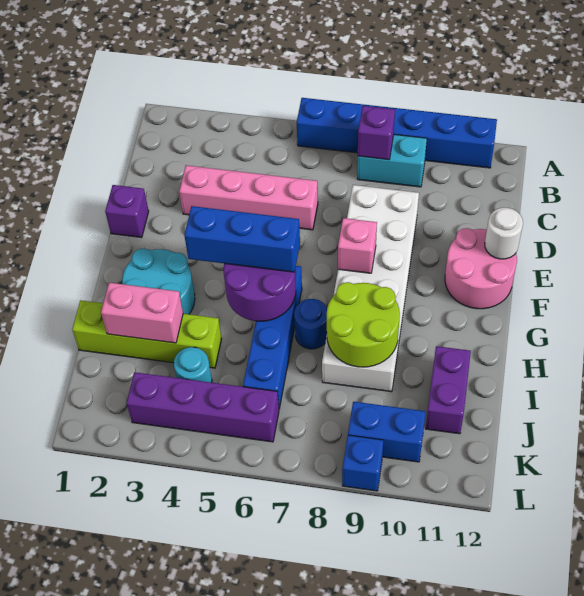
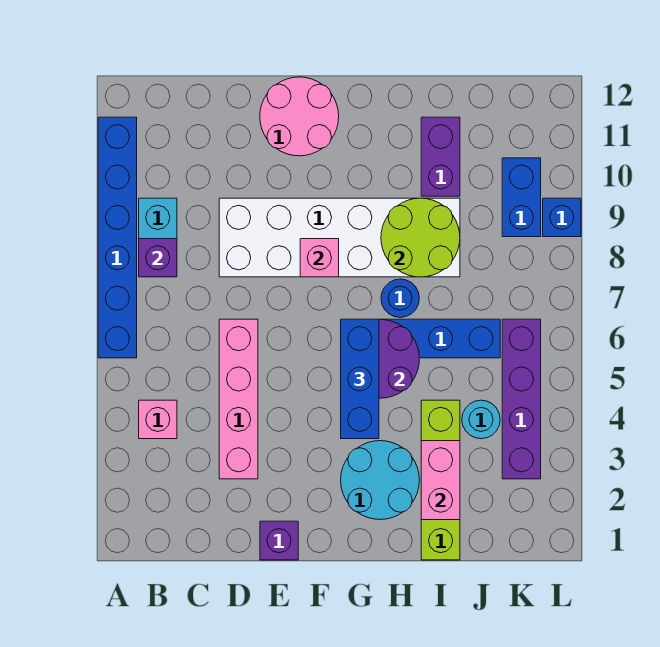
none -> pink brick B4 level 1
white round brick E12 level 2 -> none
purple brick I11:J11 level 1 -> purple brick I10:I11 level 1

